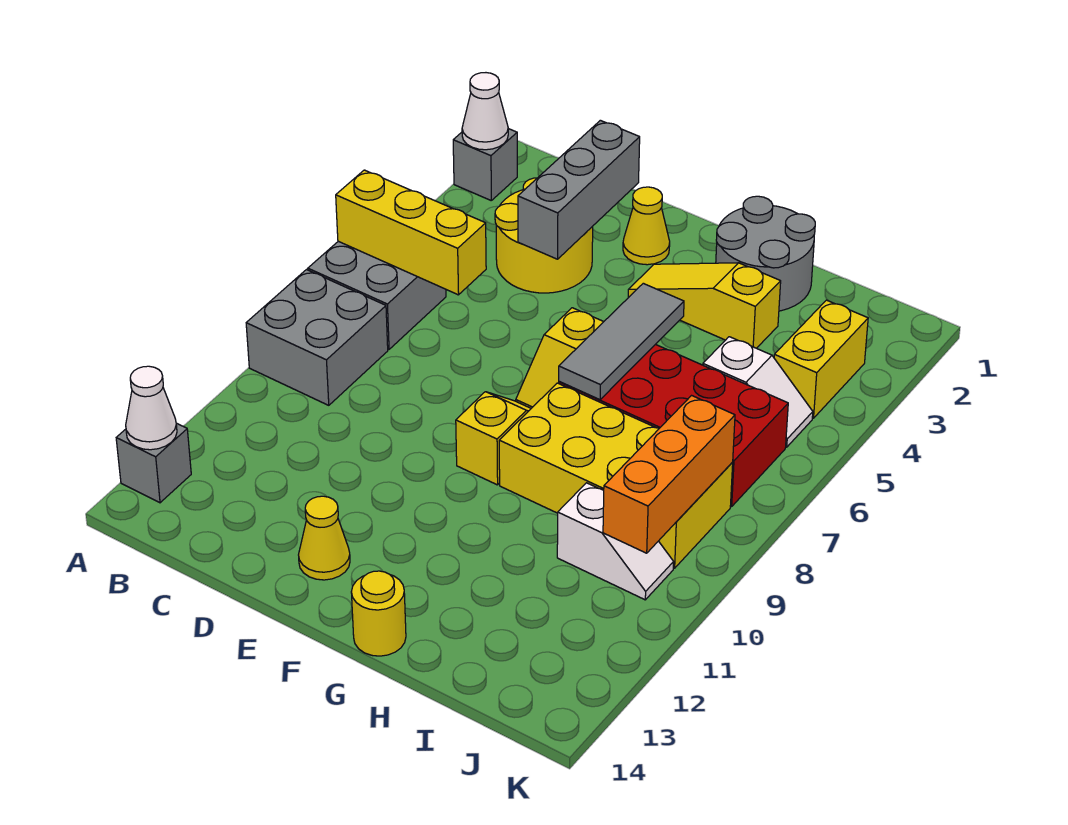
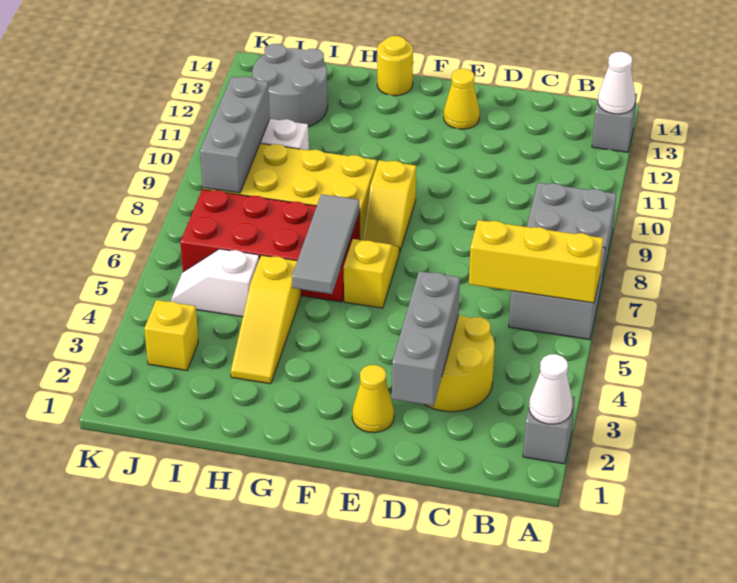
yellow slope F3:H3 level 1 top H -> yellow slope H3:H5 level 1 top 5
grey round brick G1:H2 level 1 -> grey round brick I12:J13 level 1
yellow brick J3:J4 level 1 -> yellow brick J3 level 1
orange brick J8:J10 level 2 -> grey brick J8:J10 level 2

